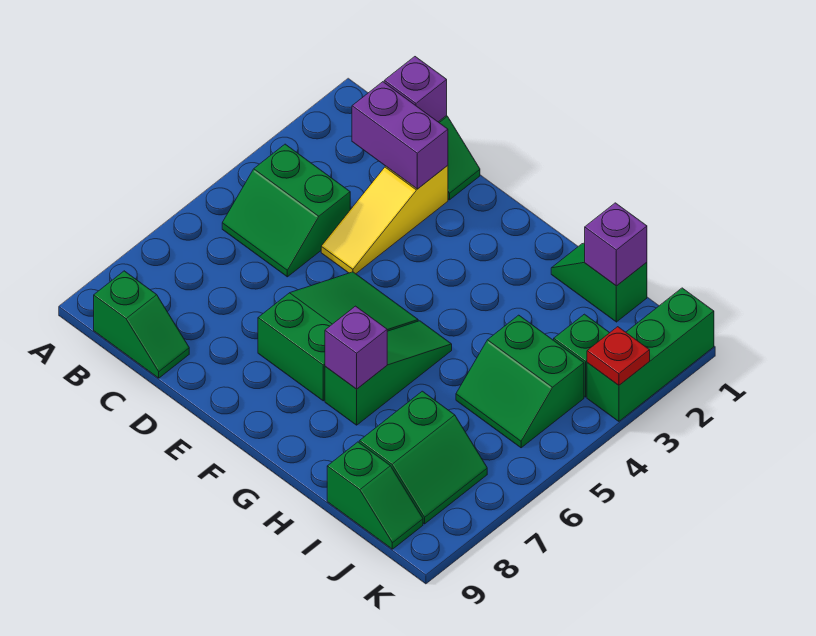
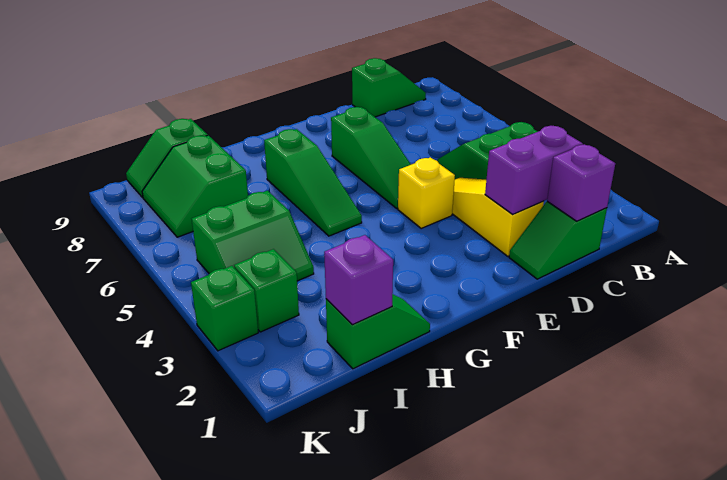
green slope B9:C9 level 1 top B -> green slope B9:C9 level 1 top C
none -> yellow brick E4 level 1
green slope E5:F7 level 1 top 7 -> green slope E5:E7 level 1 top 7
purple brick G7 level 2 -> none
green slope I4:J5 level 1 top 4 -> green slope I4:J5 level 1 top 5
green brick K1:K3 level 1 -> green brick K3 level 1
red plate K3 level 2 -> none

